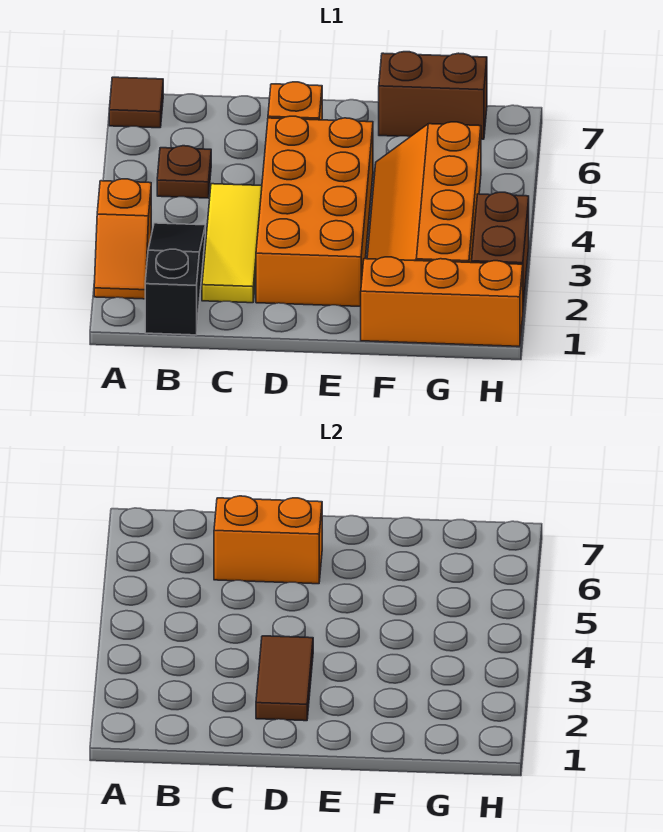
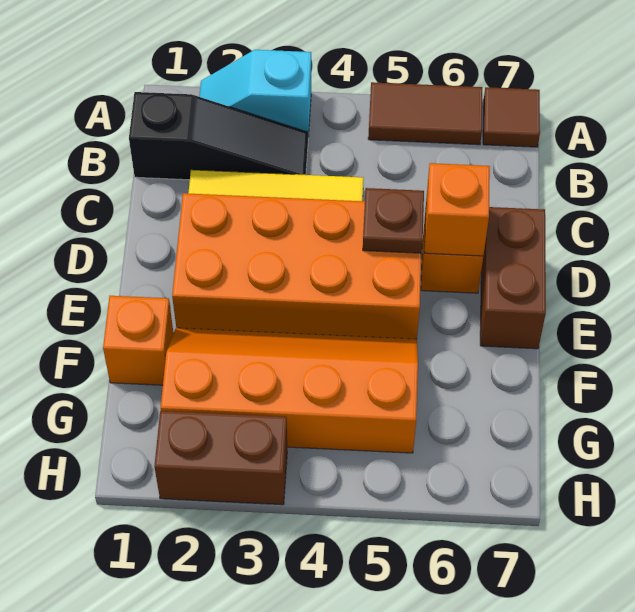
orange slope A2:A3 level 1 top 3 -> cyan slope A2:A3 level 1 top 3
brown plate B5 level 1 -> brown plate D5 level 2
orange brick C6:D6 level 2 -> orange brick D6 level 2
brown tile D2:D3 level 2 -> brown tile A5:A6 level 1
orange brick F1:H1 level 1 -> orange brick F1 level 1
brown brick F7:G7 level 1 -> brown brick D7:E7 level 1

